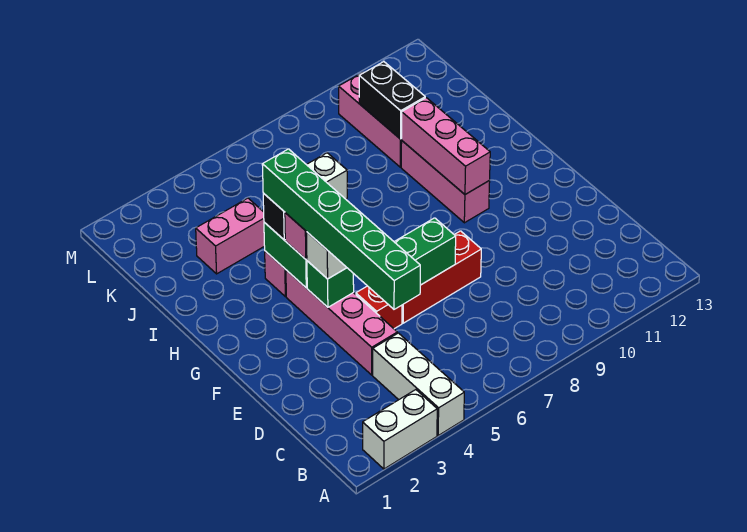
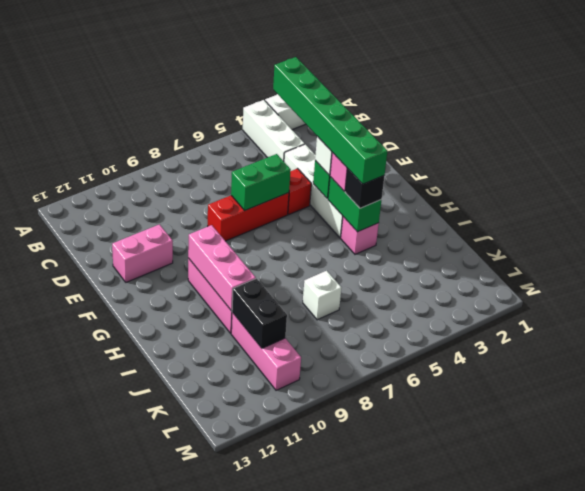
pink brick D4:G4 level 1 -> white brick D4:G4 level 1
pink brick J3:J4 level 1 -> pink brick E11:E12 level 1

